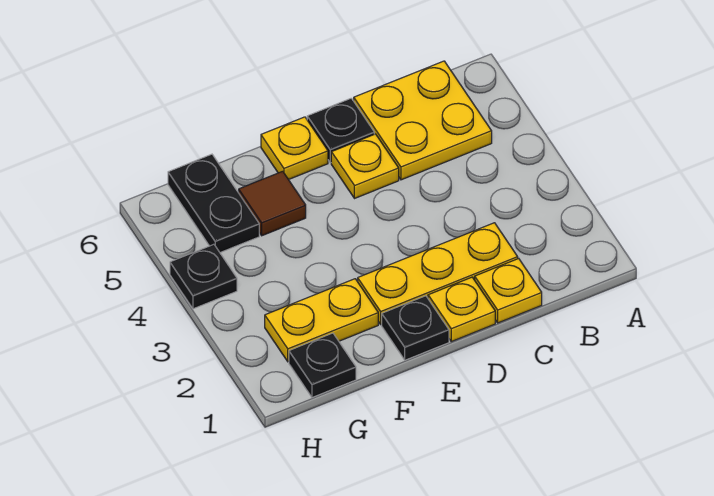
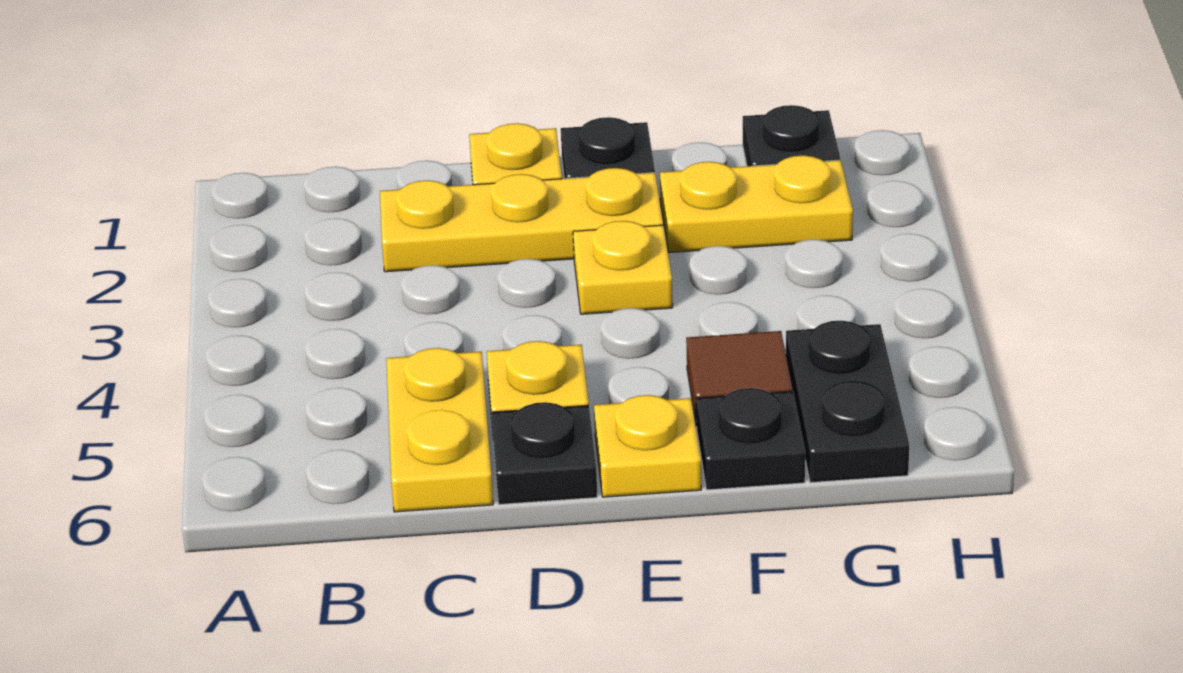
yellow plate B5:C6 level 1 -> yellow plate C5:C6 level 1
yellow plate C1 level 1 -> yellow plate E3 level 1
black plate H4 level 1 -> black plate F6 level 1

